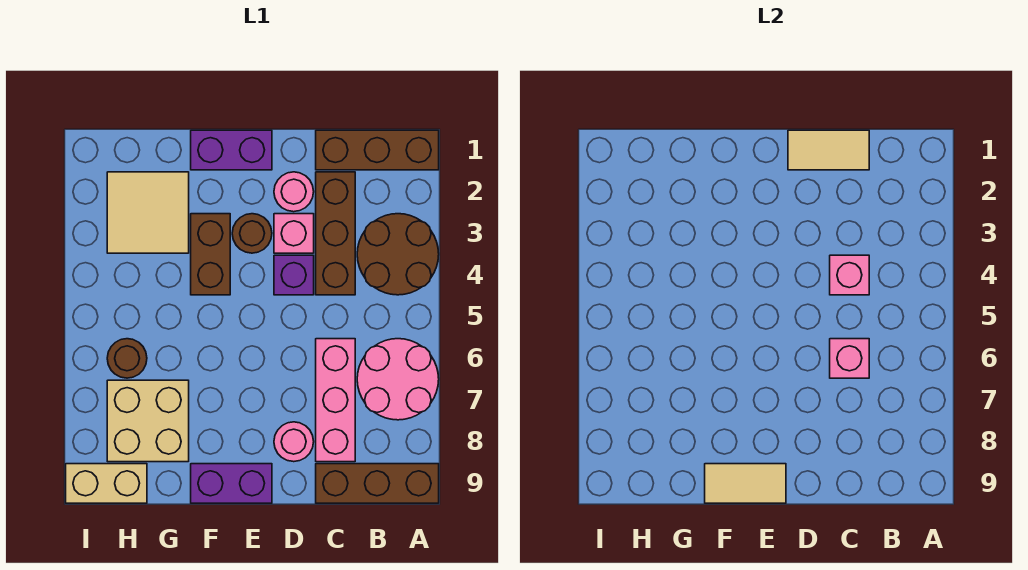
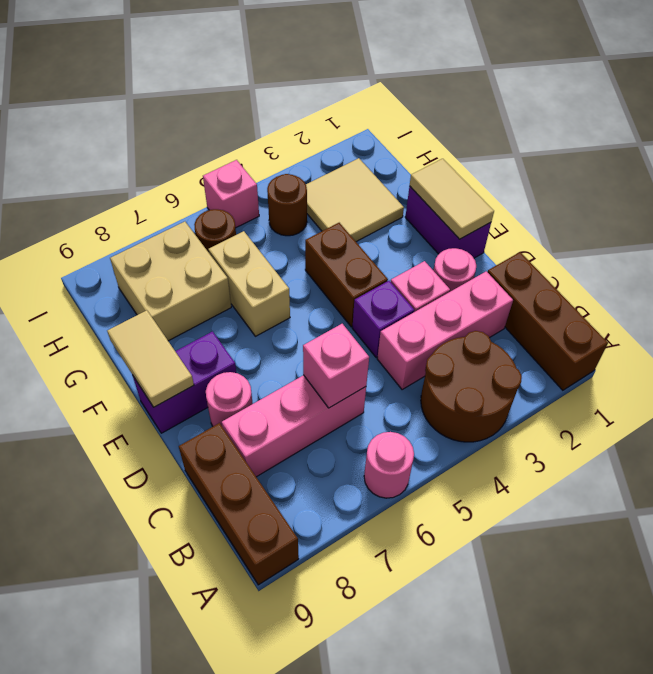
pink round brick A6:B7 level 1 -> pink round brick A6 level 1
tan tile C1:D1 level 2 -> tan tile E1:F1 level 2
brown brick C2:C4 level 1 -> pink brick C2:C4 level 1
pink brick C4 level 2 -> pink brick I5 level 1
brown round brick E3 level 1 -> brown round brick H4 level 1
purple brick E9:F9 level 1 -> purple brick E8:E9 level 1
brown brick F3:F4 level 1 -> brown brick E4:F4 level 1
tan brick H9:I9 level 1 -> tan brick F6:G6 level 1

